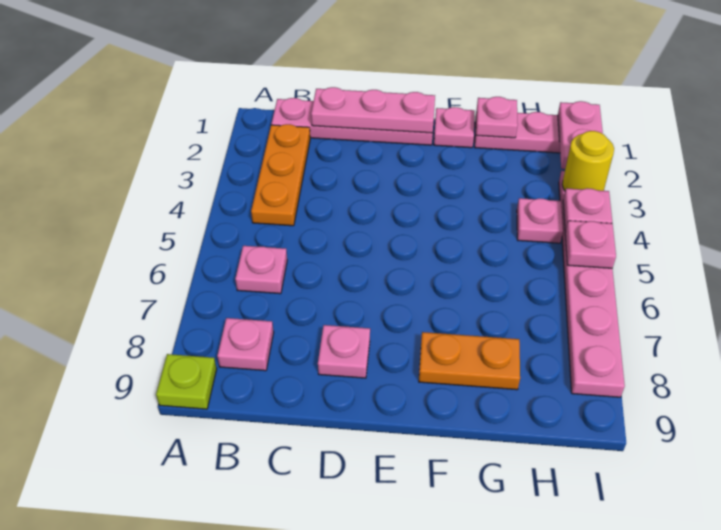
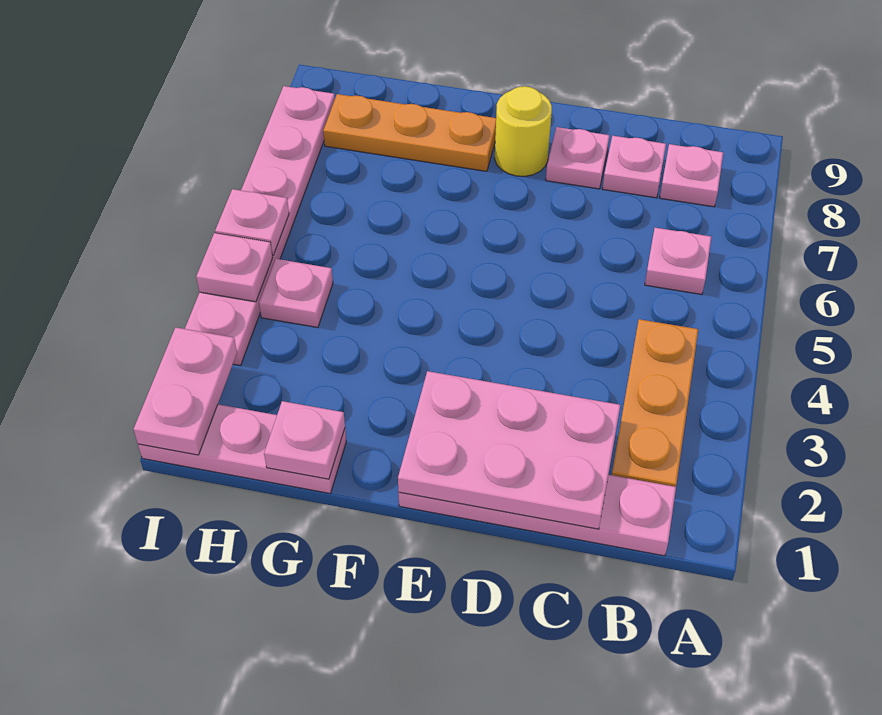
lime plate A9 level 1 -> none
pink plate C1:E1 level 2 -> pink plate C1:E2 level 2
pink plate F1 level 1 -> pink plate C8 level 1
orange plate F8:G8 level 1 -> orange plate F8:H8 level 1
yellow round brick I3 level 2 -> yellow round brick E8 level 1

